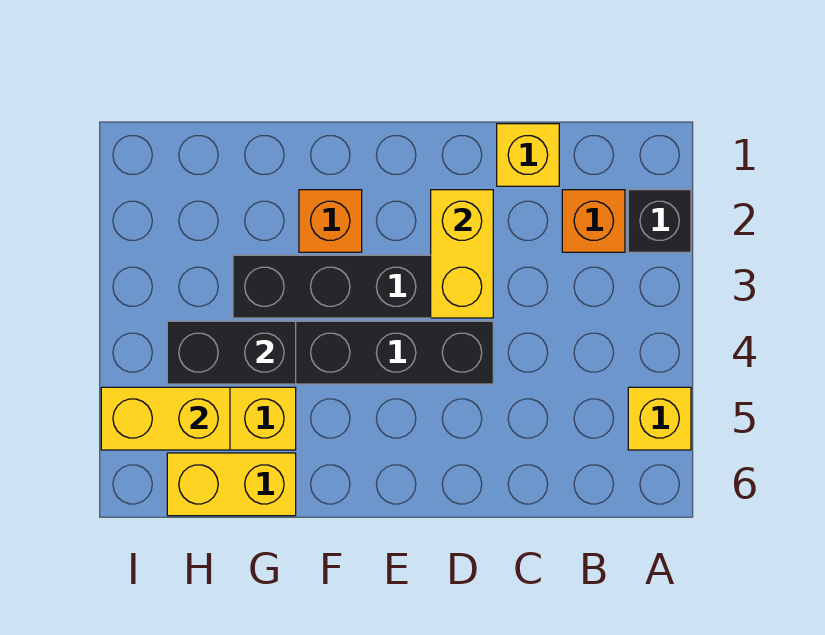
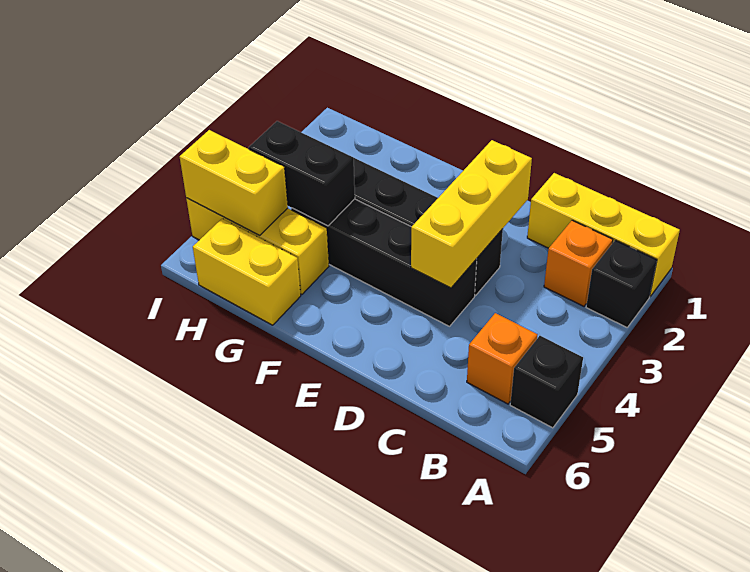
yellow brick A5 level 1 -> black brick A5 level 1
yellow brick C1 level 1 -> yellow brick A1:C1 level 1
yellow brick D2:D3 level 2 -> yellow brick D2:D4 level 2
orange brick F2 level 1 -> orange brick B5 level 1

